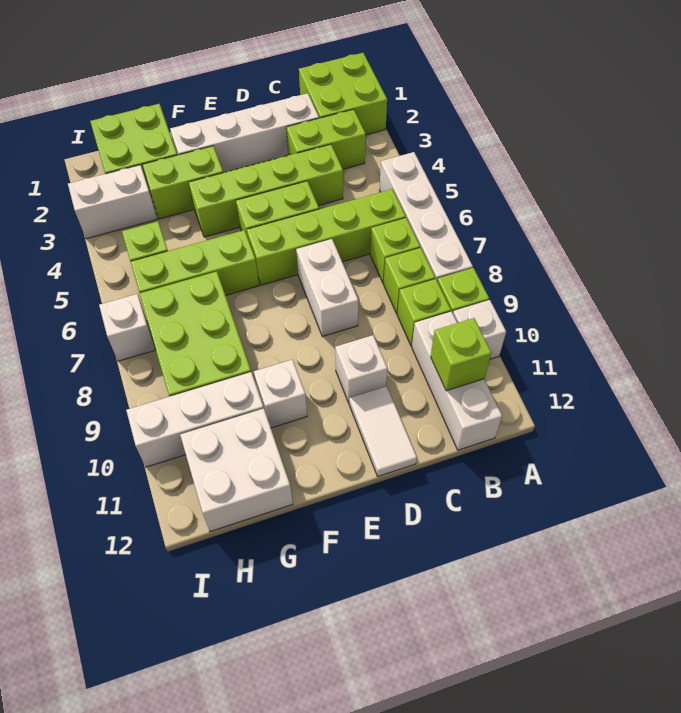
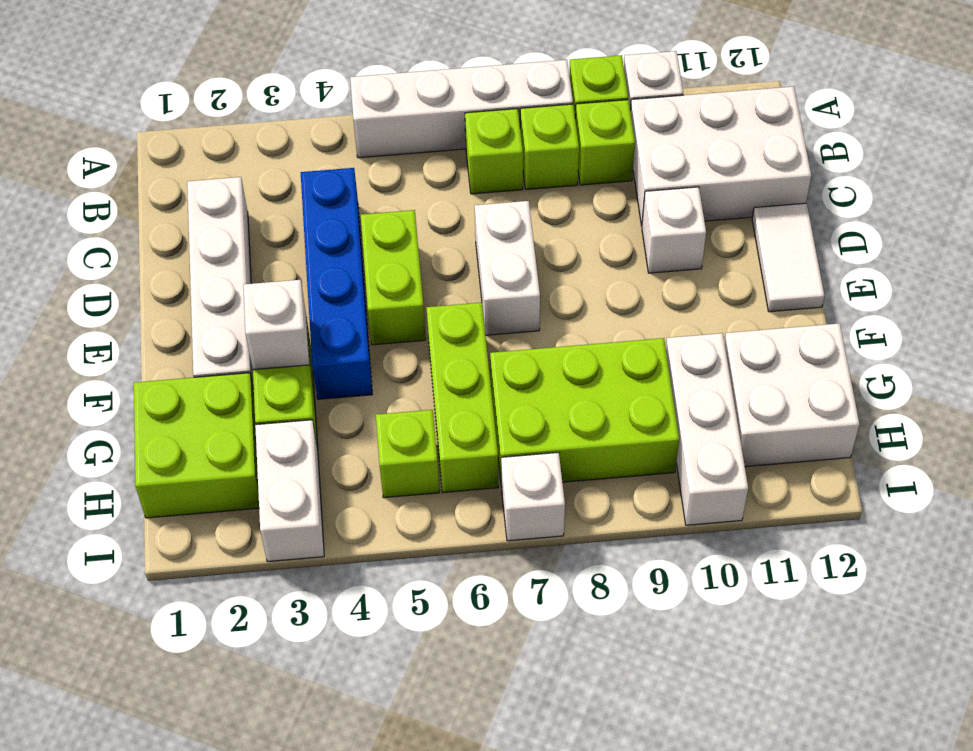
lime brick A1:B2 level 1 -> none
lime brick B3:C3 level 1 -> none
lime brick B6:E6 level 1 -> none
white brick B10:B12 level 1 -> white brick B10:C12 level 1
lime brick B11 level 2 -> none
lime brick C4:F4 level 1 -> blue brick C4:F4 level 1
white brick D7:D8 level 1 -> white brick D7:E7 level 1
white tile D11:D12 level 1 -> white tile D12:E12 level 1
white brick F10 level 1 -> white brick F3 level 2

